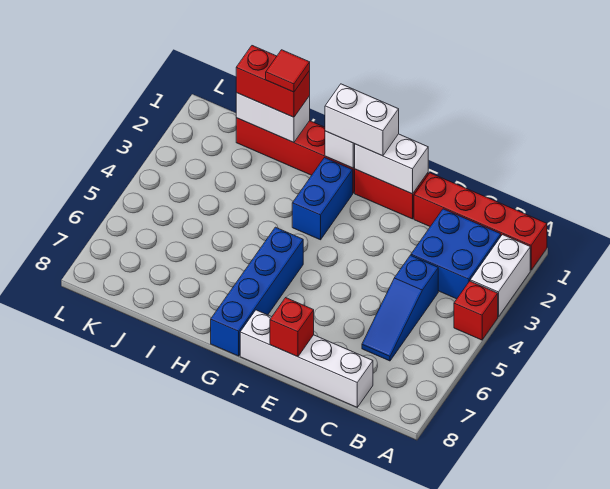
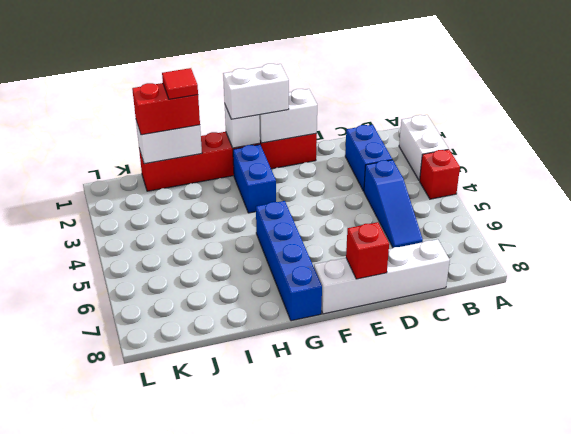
red brick A1:D1 level 1 -> none
blue brick B2:C3 level 1 -> blue brick C2:C3 level 1

